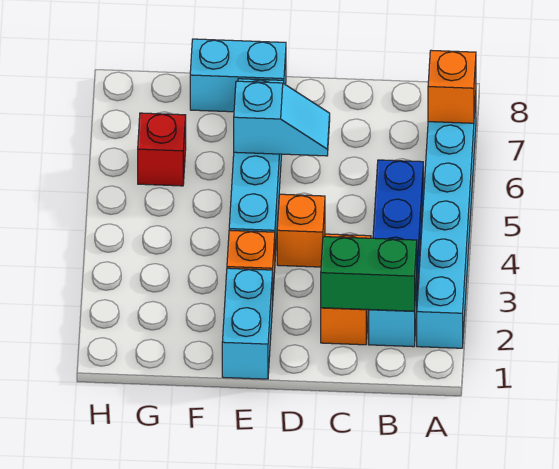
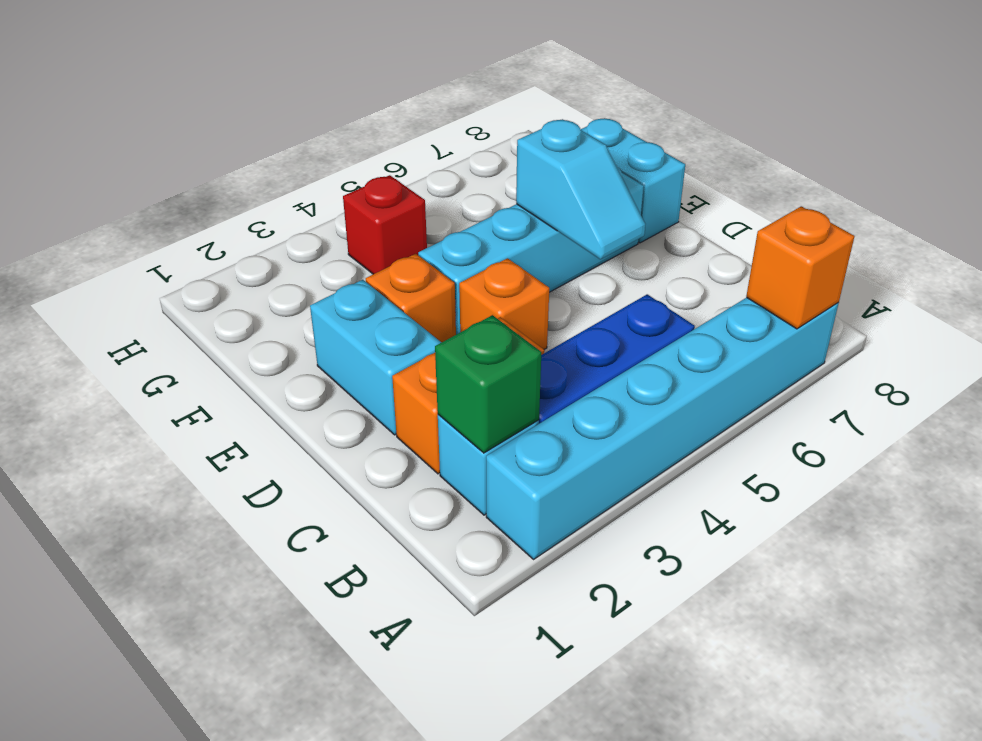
green brick B2:C2 level 2 -> green brick B2 level 2
cyan brick E1:E2 level 1 -> cyan brick D2:E2 level 1
red brick G6 level 1 -> red brick G4 level 1

